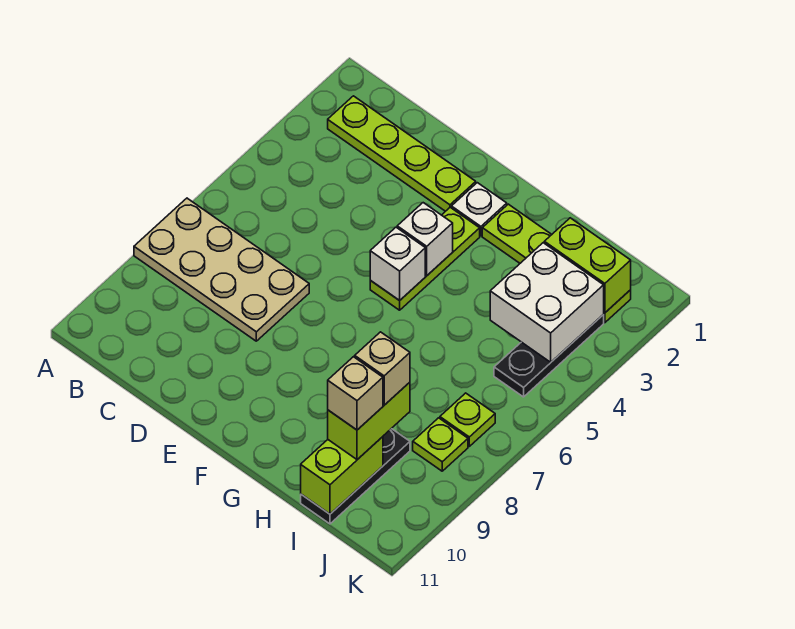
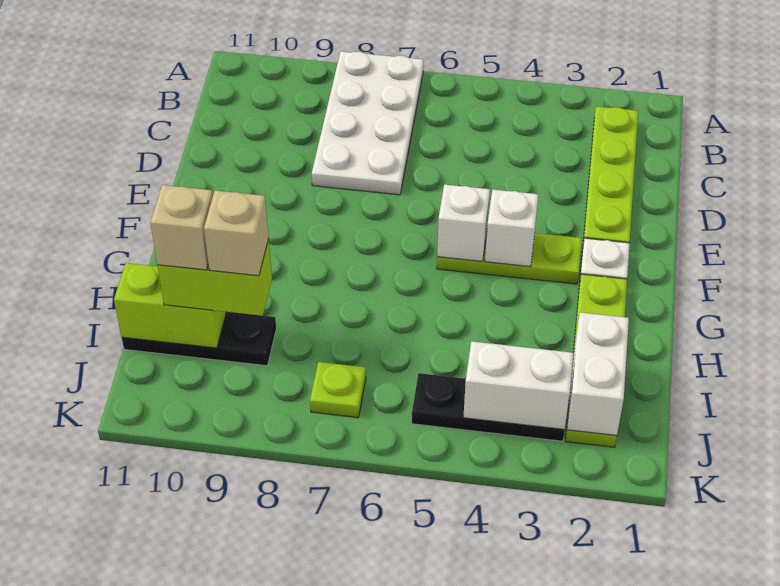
tan plate A7:D8 level 1 -> white plate A7:D8 level 1
lime brick I2:J2 level 2 -> white brick I2:J2 level 2
white brick I3:J4 level 2 -> white brick J3:J4 level 2
lime plate J8 level 1 -> none

